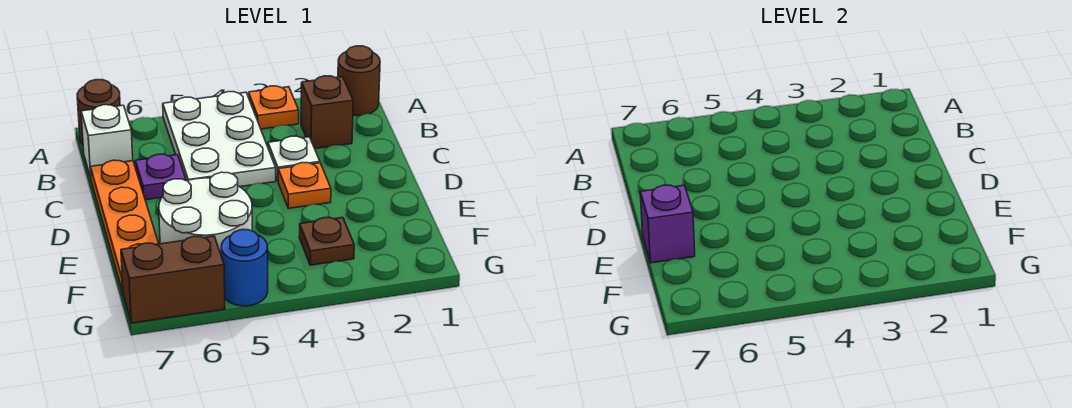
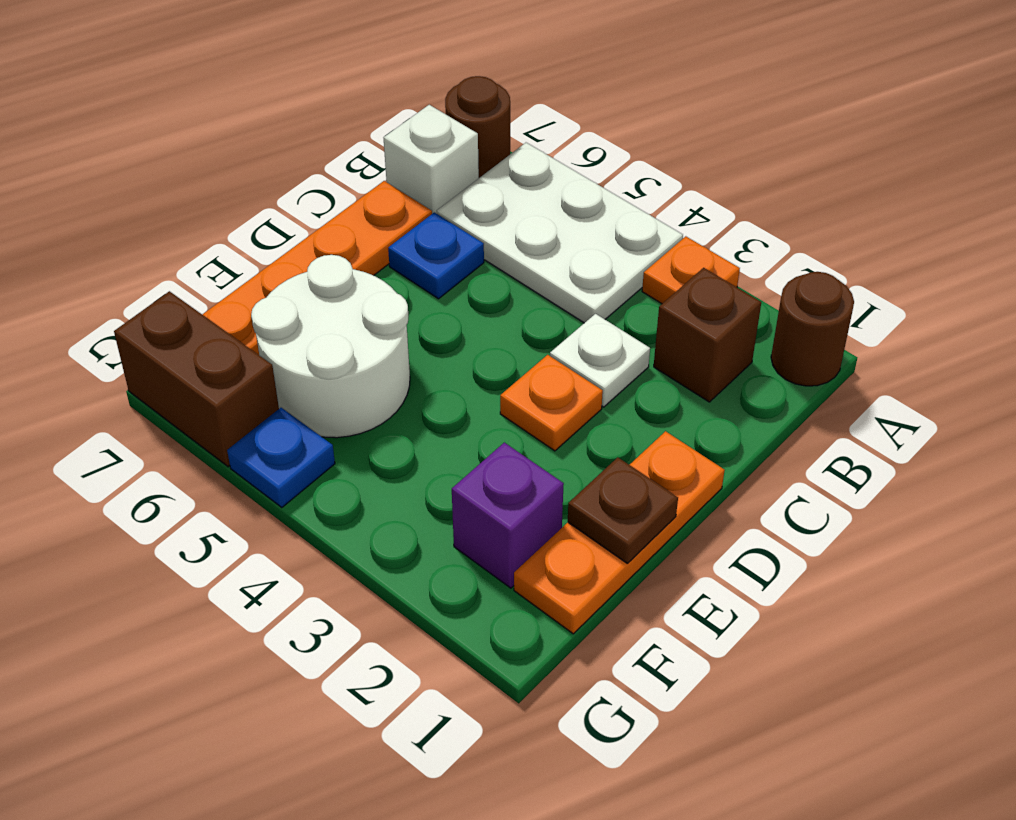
white plate A4:C5 level 1 -> white plate A4:B6 level 1
purple plate C6 level 1 -> blue plate C6 level 1
none -> orange plate D1:F1 level 1
purple brick E7 level 2 -> purple brick F2 level 1
brown plate F3 level 1 -> brown plate E1 level 2
blue round brick G5 level 1 -> blue plate G5 level 1

